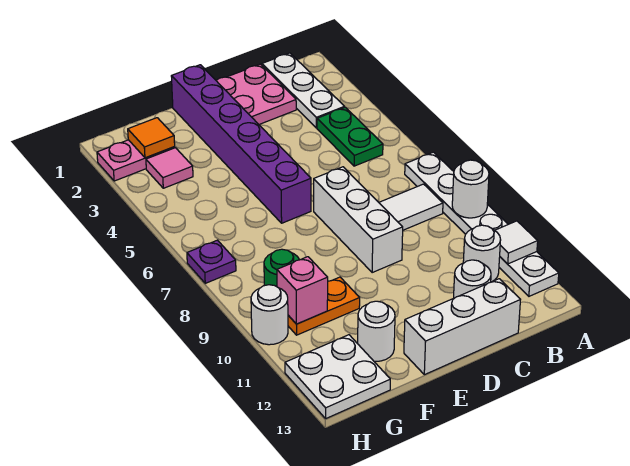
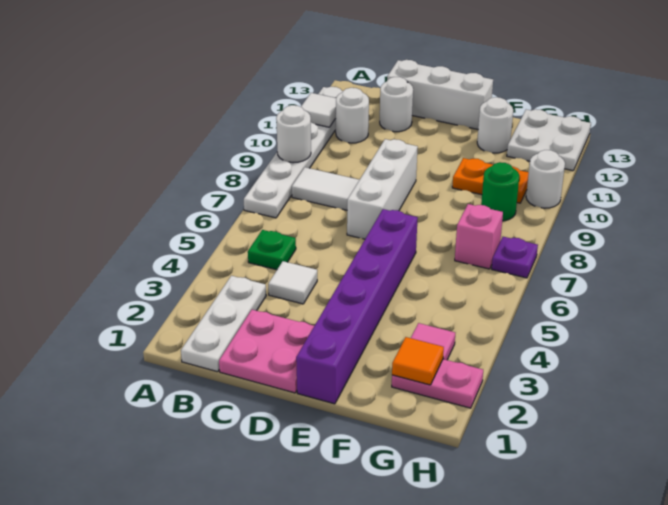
green plate B4:B5 level 1 -> green plate B5 level 1
none -> white tile C4 level 1
pink brick G10 level 2 -> pink brick G7 level 1

